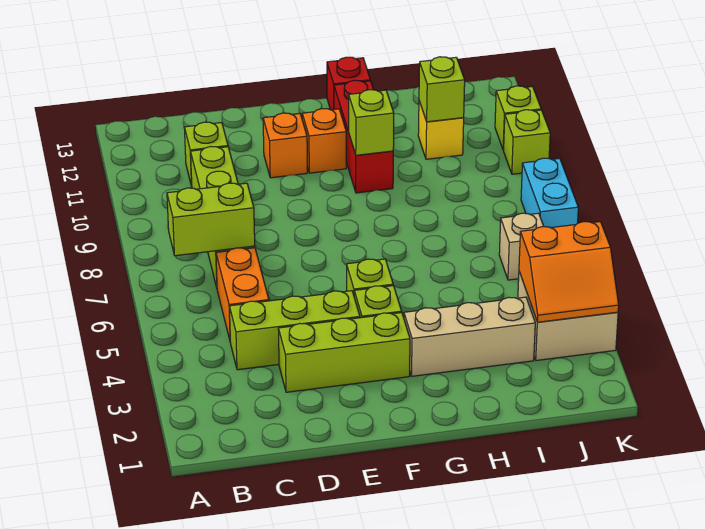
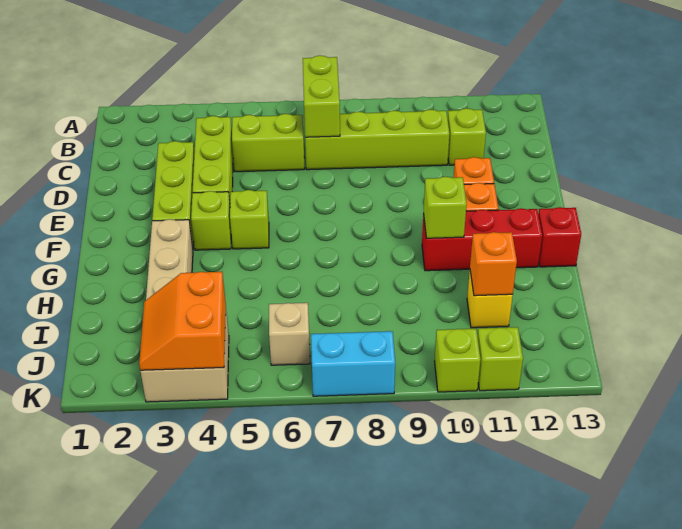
orange brick C5:C6 level 1 -> lime brick C5:C6 level 1
lime brick I11 level 2 -> orange brick I11 level 2

